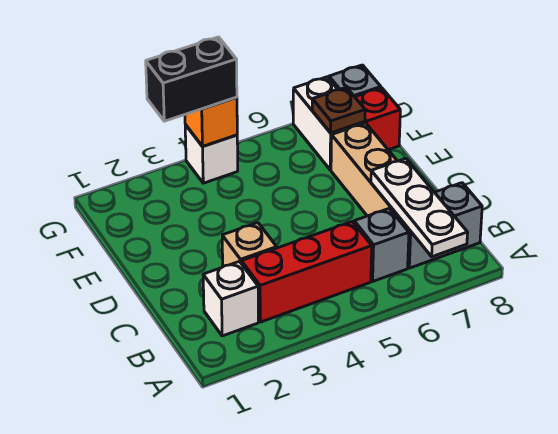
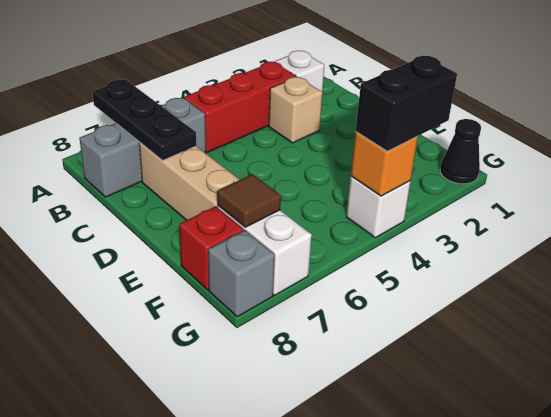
white plate A7:C7 level 2 -> black plate A7:C7 level 2
brown plate F7 level 2 -> brown tile F7 level 2
none -> black cone G1 level 1

